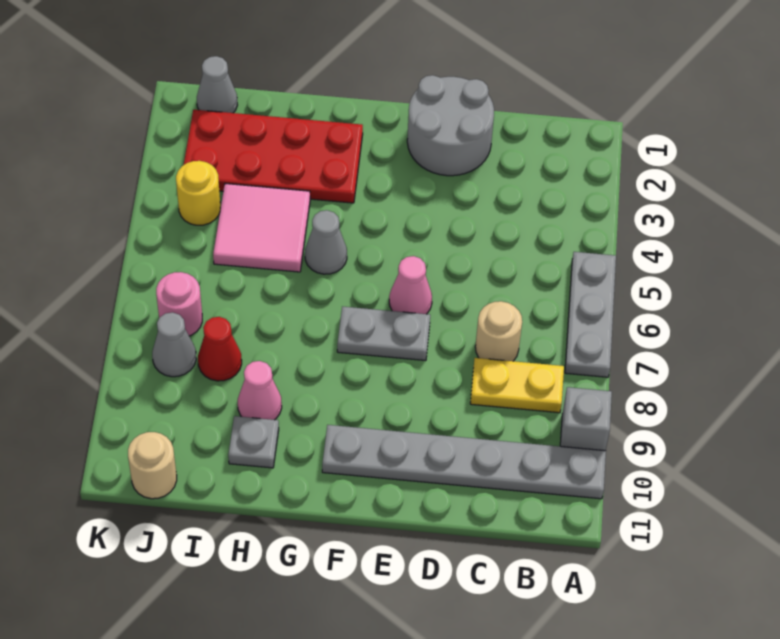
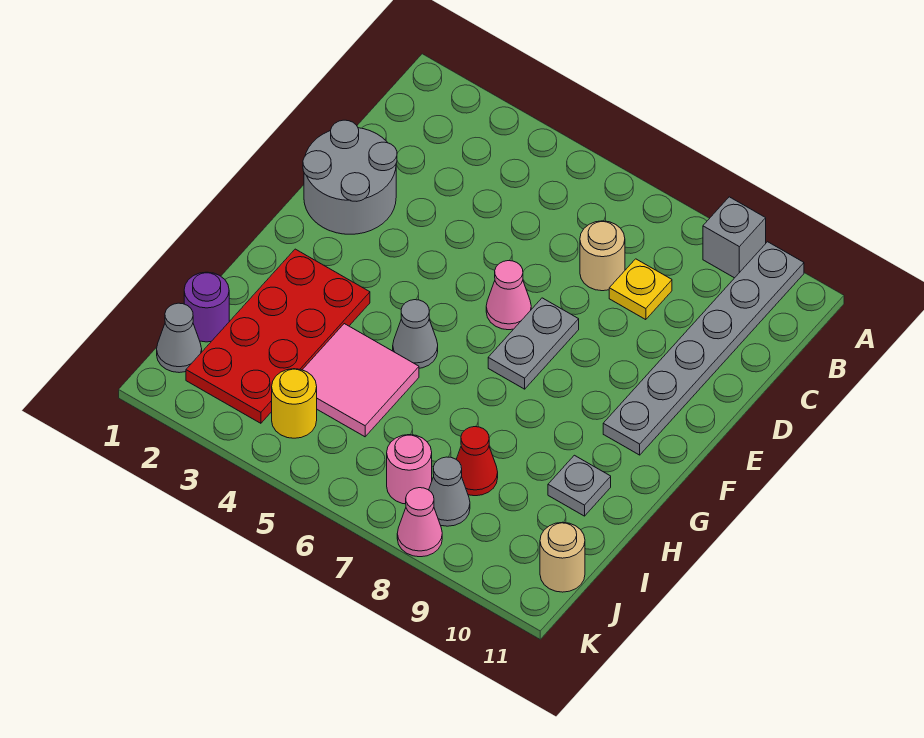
grey plate A5:A7 level 1 -> none
yellow plate B8:C8 level 1 -> yellow plate C8 level 1
pink cone H9 level 1 -> pink cone K8 level 1
none -> purple round brick I1 level 1

